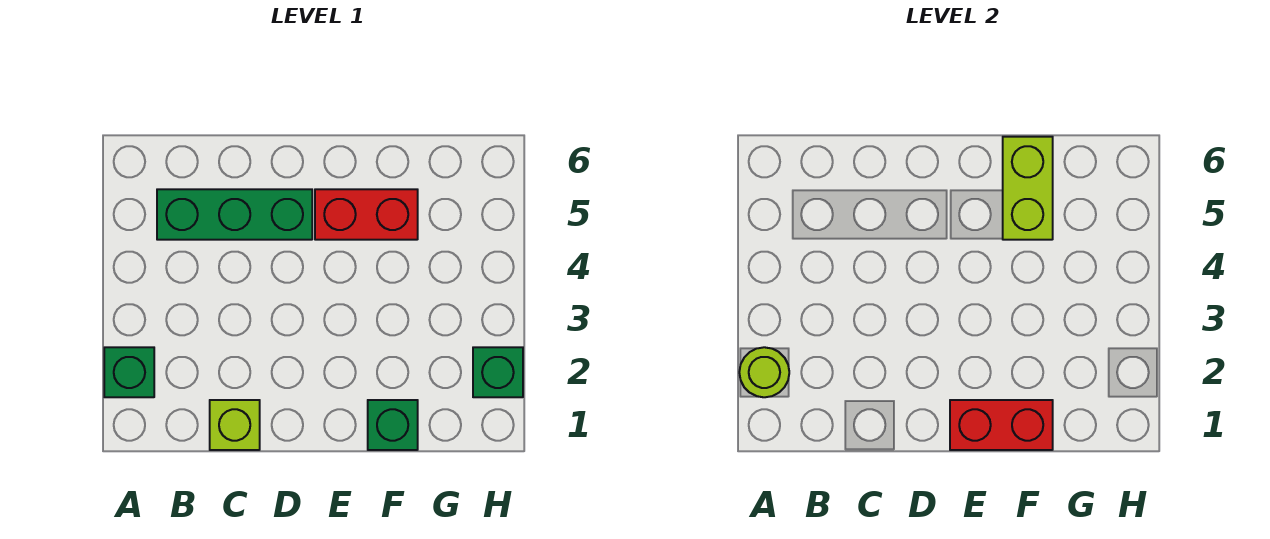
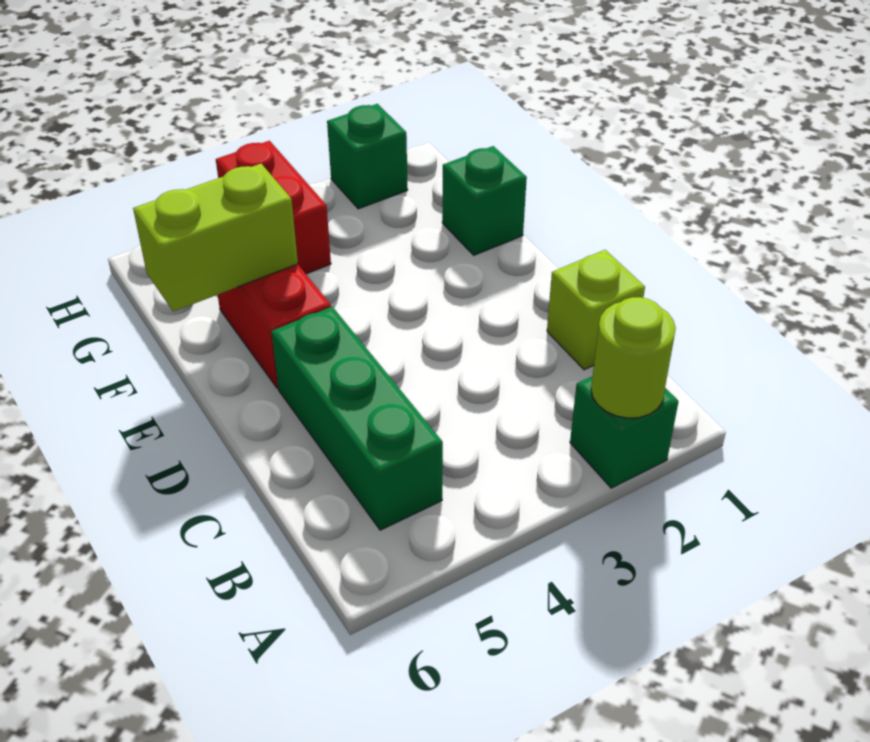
red brick E1:F1 level 2 -> red brick G4:H4 level 1

